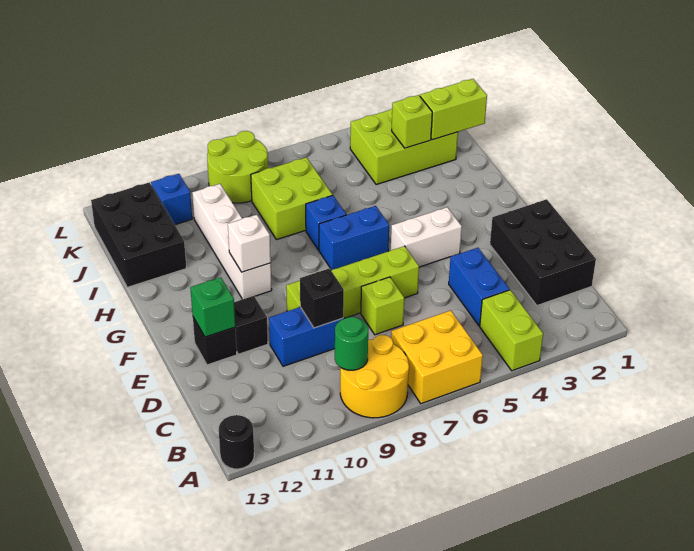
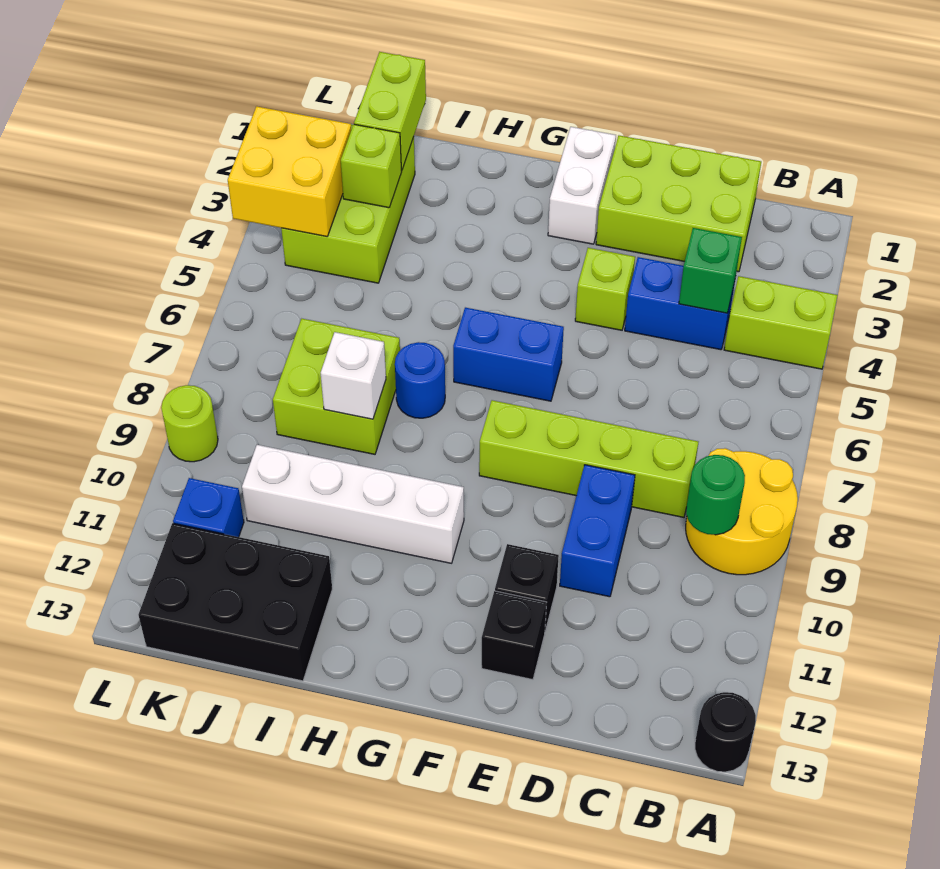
yellow brick A6:B7 level 1 -> yellow brick K3:L4 level 2
black brick C1:E2 level 1 -> lime brick C1:E2 level 1
lime brick D7 level 1 -> lime brick E4 level 1
black brick D9 level 2 -> none
lime brick E6:E9 level 1 -> lime brick C8:F8 level 1
green brick E12 level 2 -> green brick C4 level 2
white brick F4:F5 level 1 -> white brick F1:F2 level 1
blue brick G6:G7 level 1 -> blue brick F6:G6 level 1
white brick G10 level 2 -> white brick I8 level 2
blue brick H7 level 1 -> blue round brick H7 level 1
lime round brick K8:L9 level 1 -> lime round brick L9 level 1

